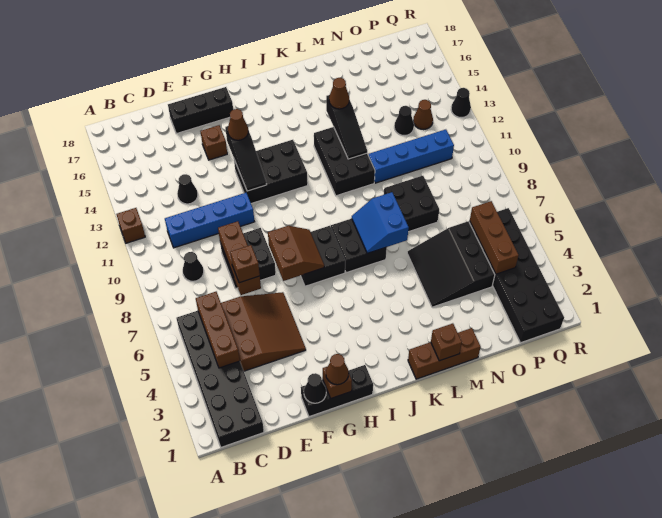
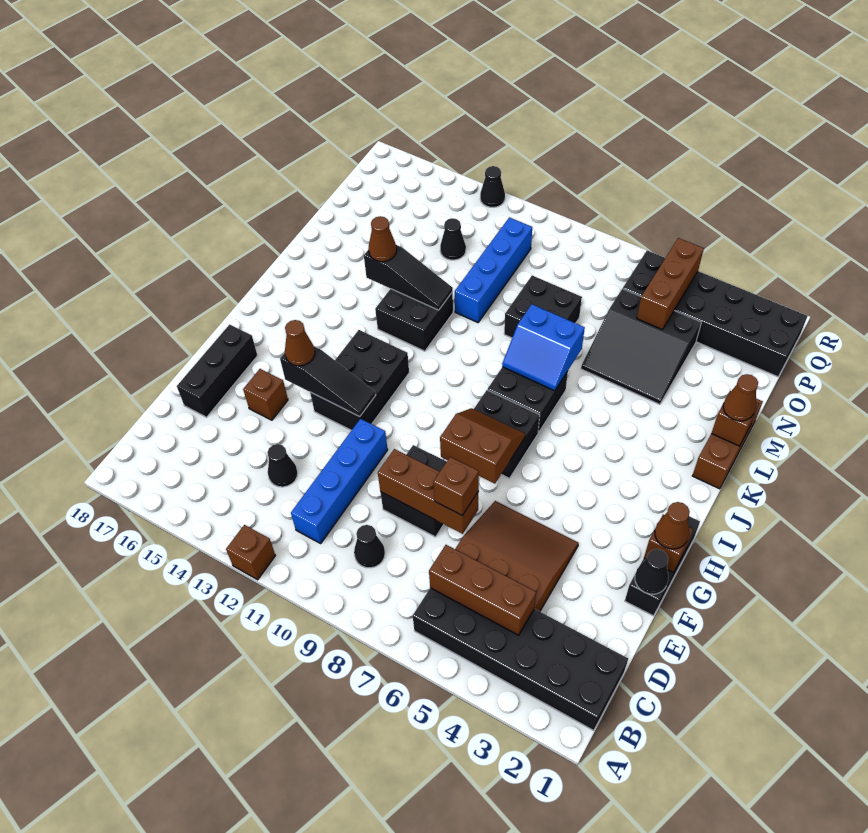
black brick K11:L13 level 1 -> black brick K12:L13 level 1
brown brick P4:P6 level 2 -> brown brick O5:Q5 level 2
brown cone P13 level 1 -> brown cone L1 level 3

